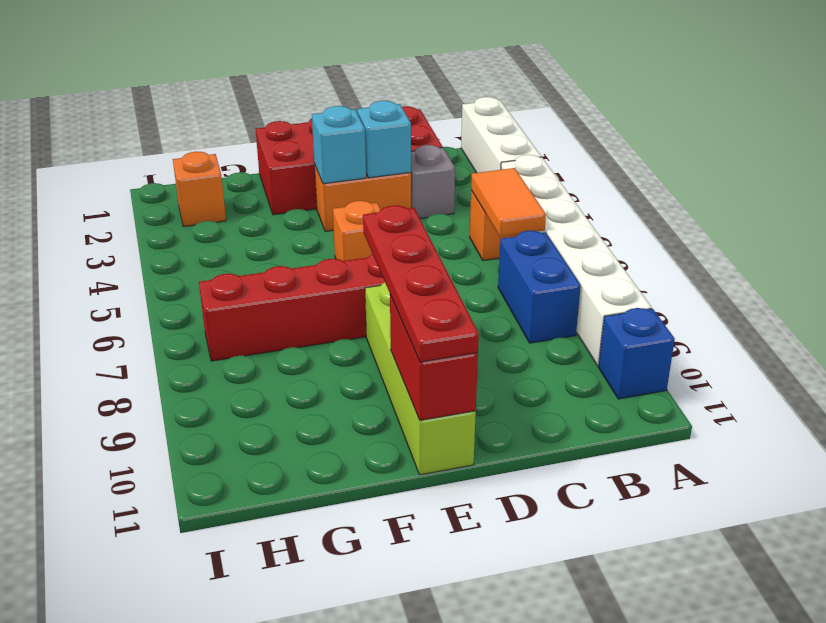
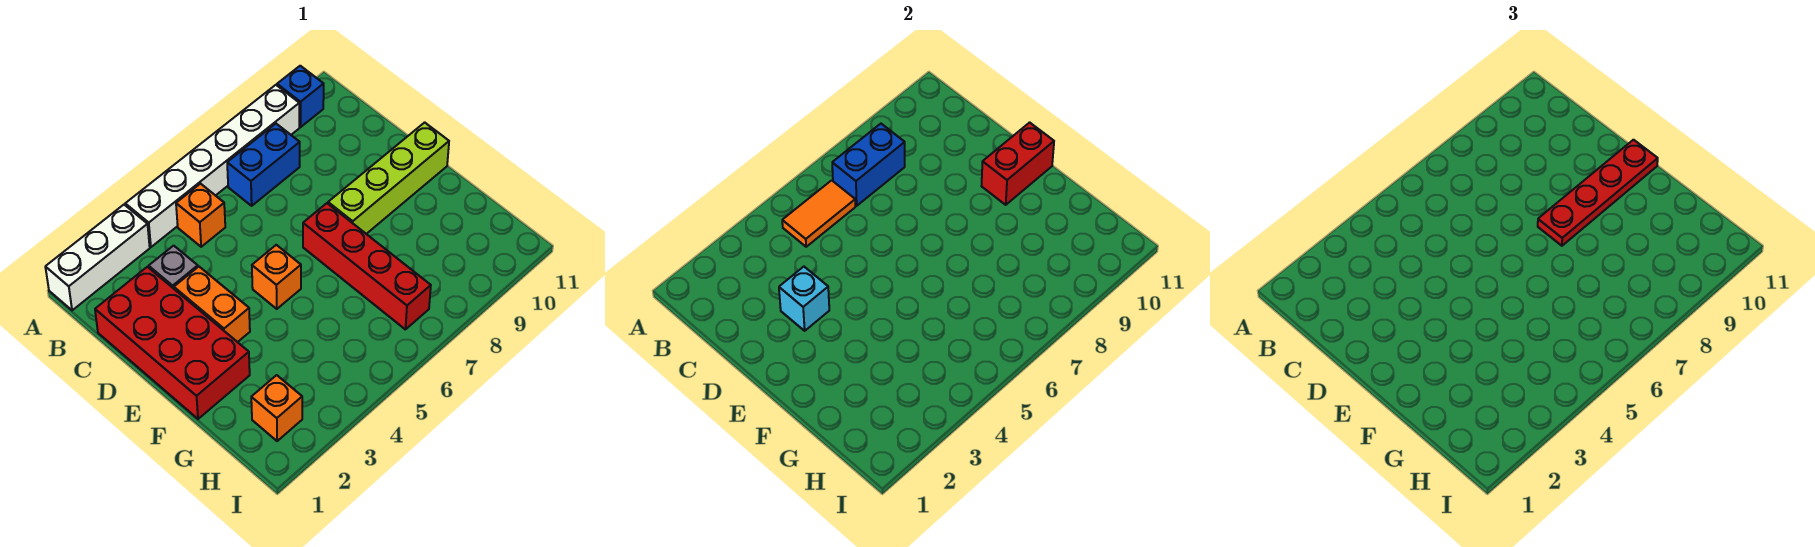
none -> blue brick B7:B8 level 2
cyan brick E3 level 2 -> none

